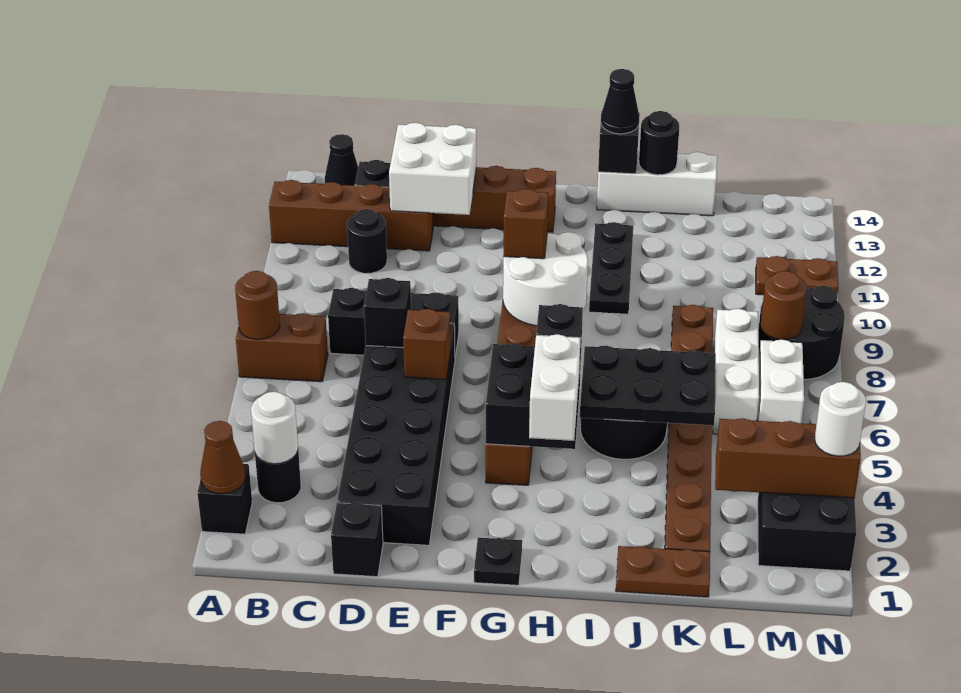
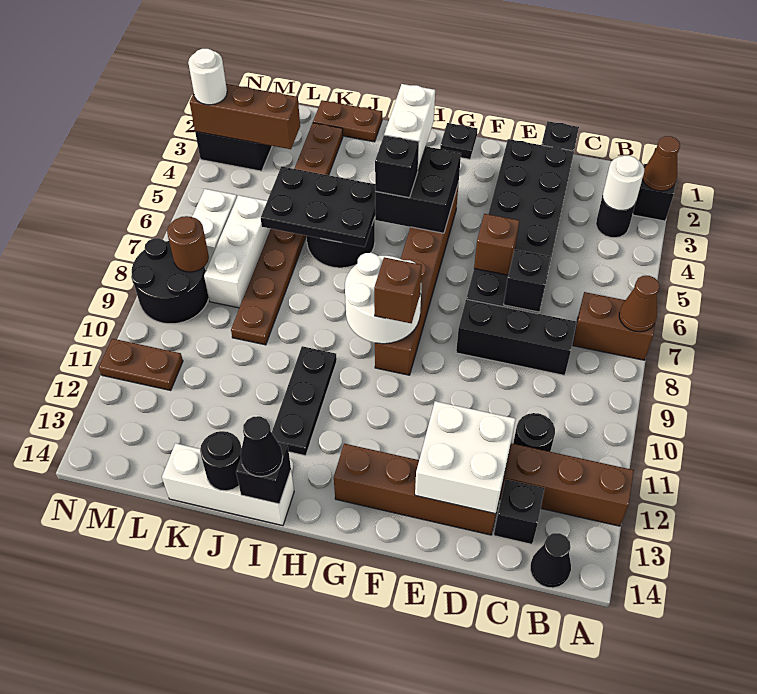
brown round brick A7 level 2 -> brown cone A7 level 2

